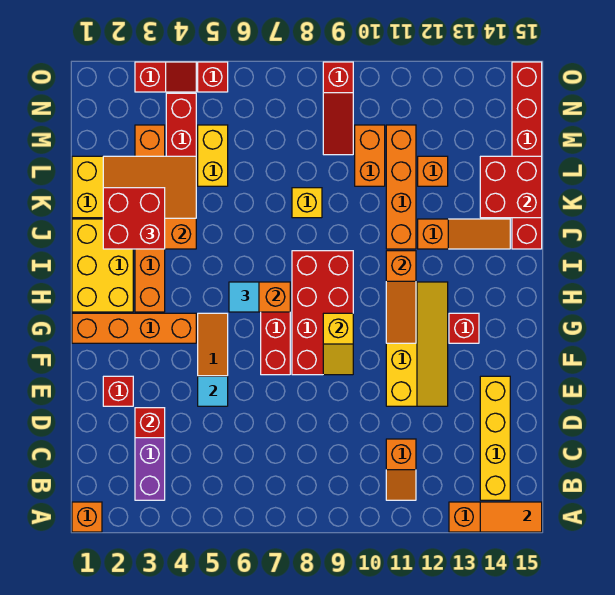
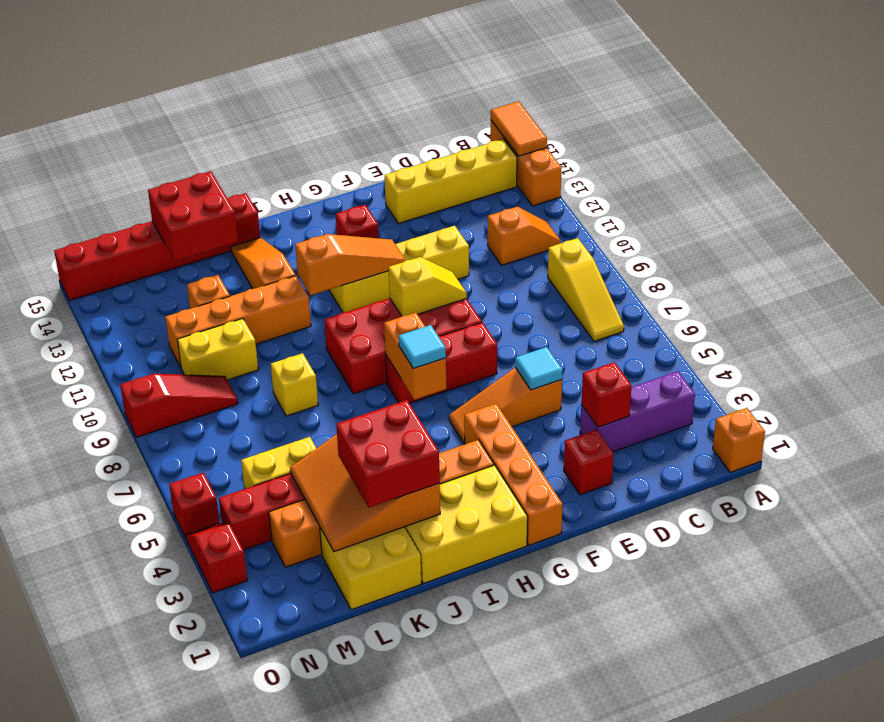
none -> yellow slope B7:B9 level 1 top 9
orange brick L10:M10 level 1 -> yellow brick L10:M10 level 1

